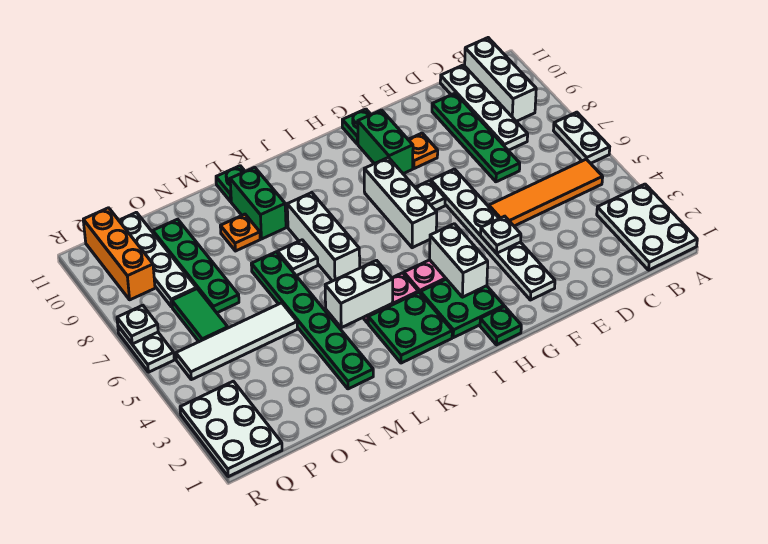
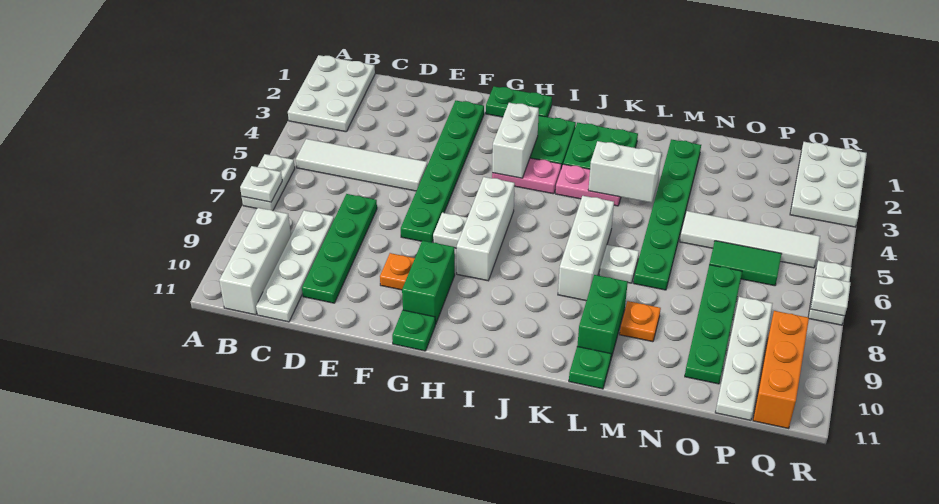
orange tile B5:E5 level 1 -> white tile B5:E5 level 1
white plate F2:F7 level 1 -> green plate F2:F7 level 1
white plate F4 level 2 -> white plate A7 level 2
green plate H1 level 1 -> green plate G1:H1 level 1
green tile P6:P7 level 1 -> green tile O6:P6 level 1

